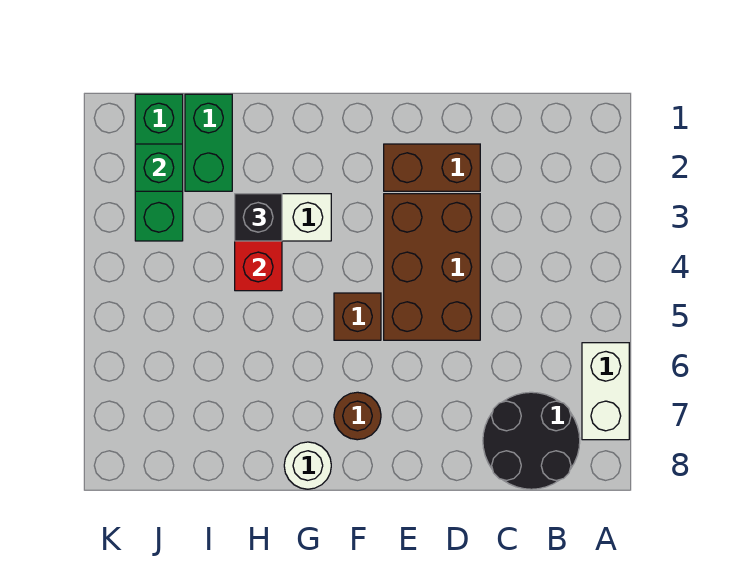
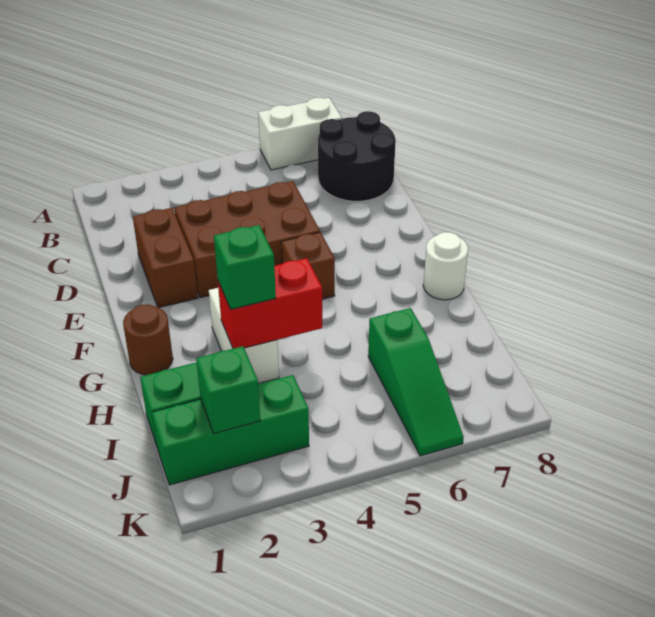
brown round brick F7 level 1 -> brown round brick G1 level 1
black brick H3 level 3 -> green brick H3 level 3
none -> green slope I6:K6 level 1 top I

